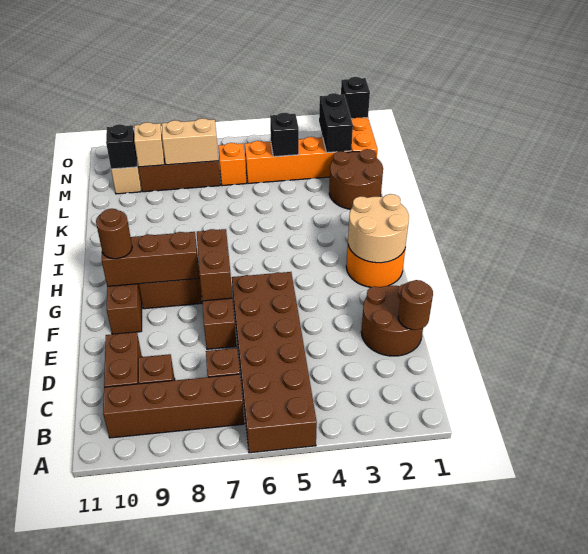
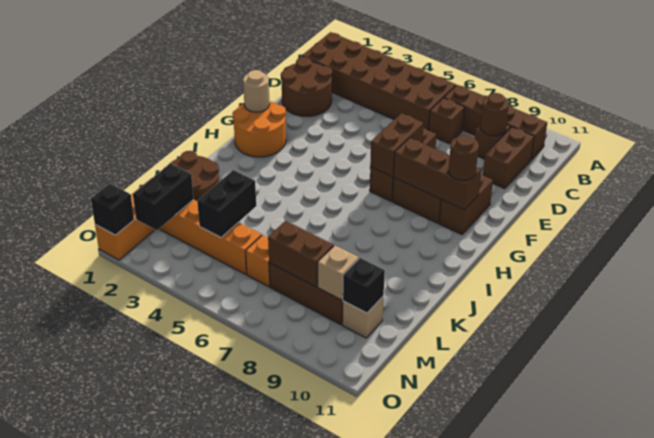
brown brick A5:F6 level 1 -> brown brick B1:C6 level 1
brown round brick D1 level 2 -> brown round brick C9 level 2
tan round brick G1:H2 level 2 -> tan round brick G1 level 2
black brick M4 level 2 -> black brick L4:M4 level 2
tan brick M7:M8 level 2 -> brown brick M7:M8 level 2

